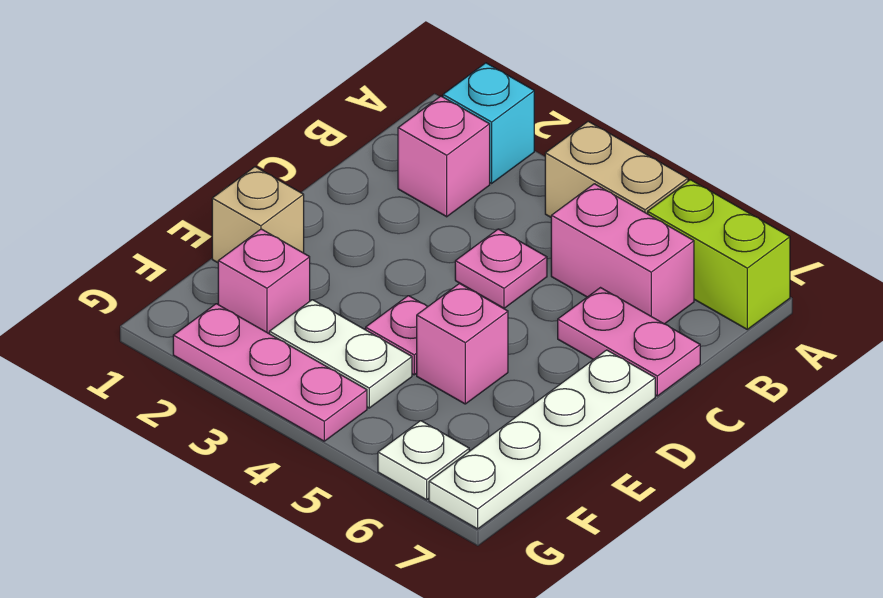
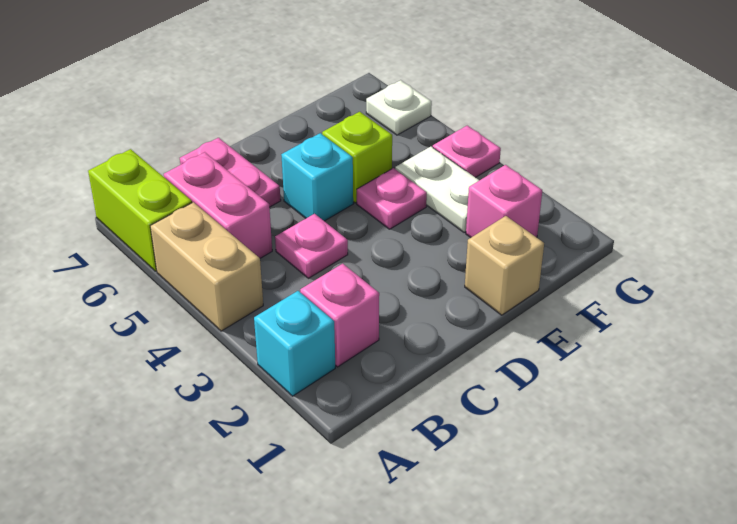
none -> cyan brick D5 level 1
white plate D7:G7 level 1 -> none
pink brick E5 level 1 -> lime brick E5 level 1
pink plate G2:G4 level 1 -> pink plate G4 level 1

